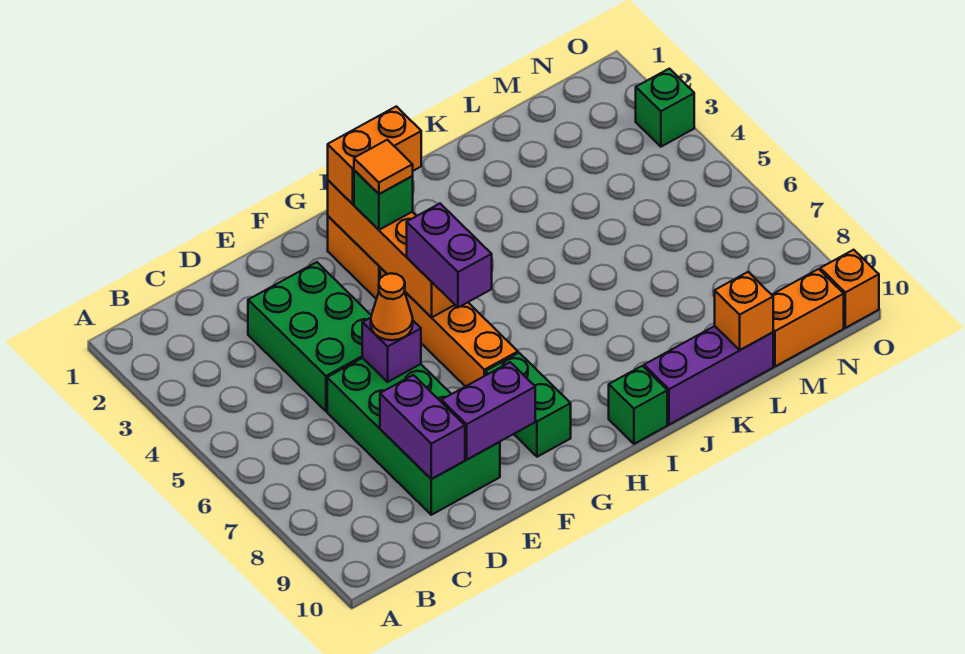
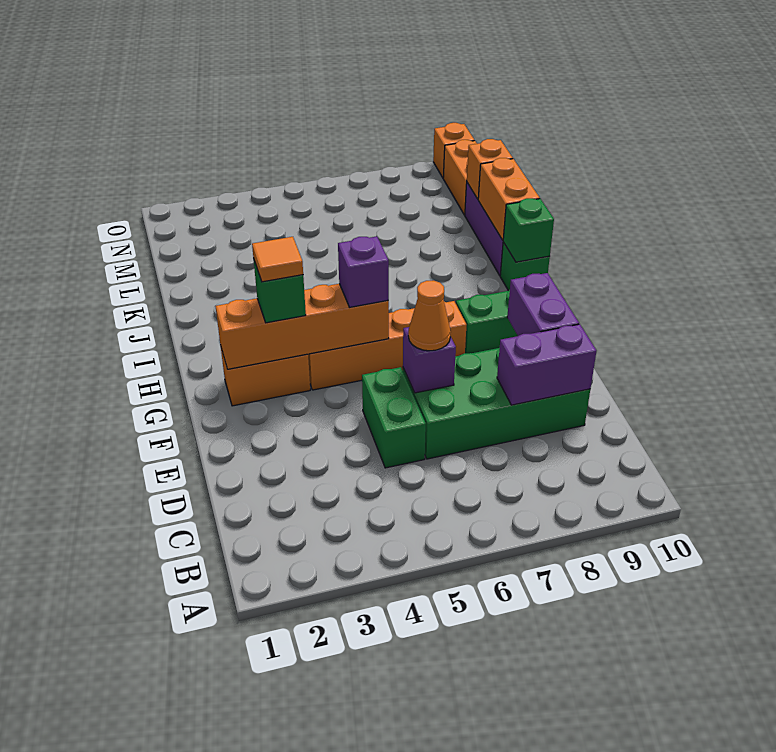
green brick D3:E5 level 1 -> green brick D5:E5 level 1
orange brick G2:H2 level 3 -> orange brick J10:K10 level 2
purple brick G5:G6 level 3 -> purple brick G5 level 3
green brick O3 level 1 -> green brick I10 level 2

